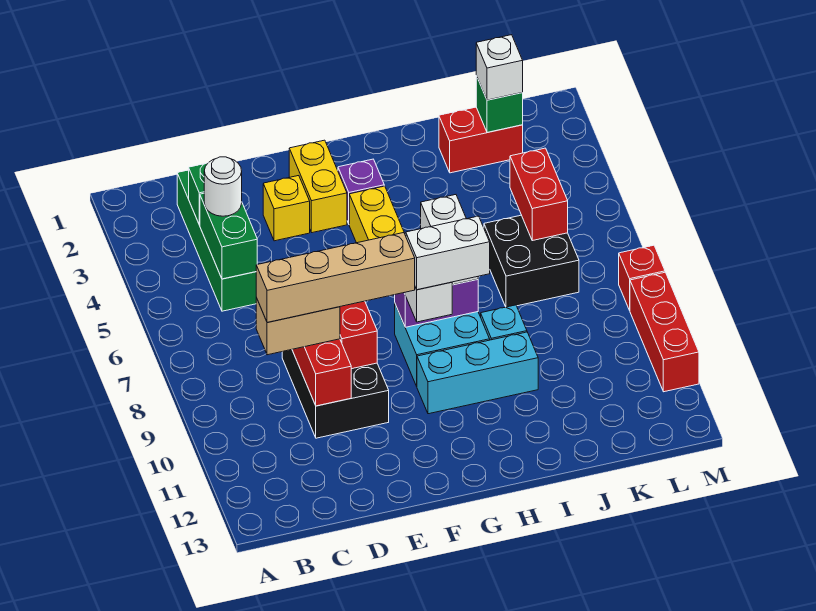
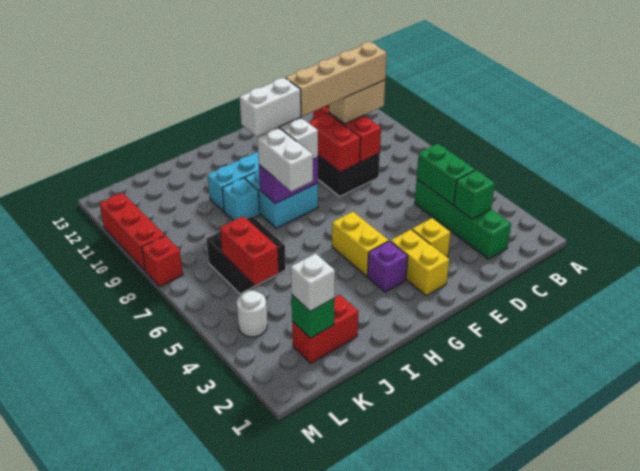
white round brick C4 level 3 -> white round brick L4 level 1

